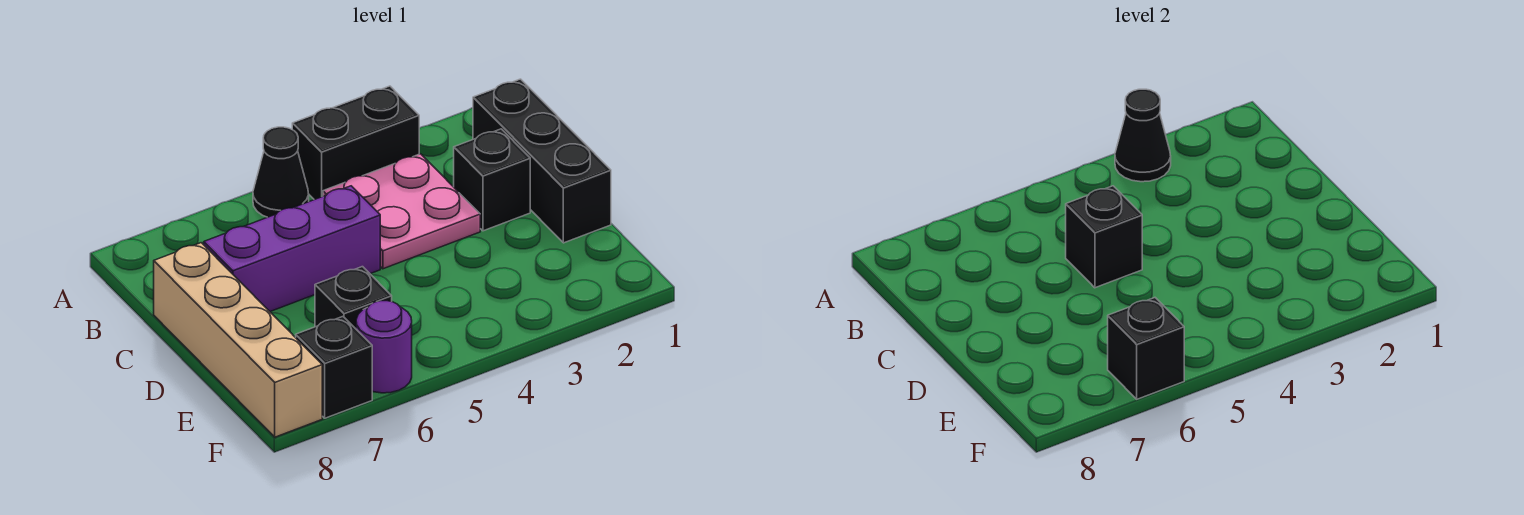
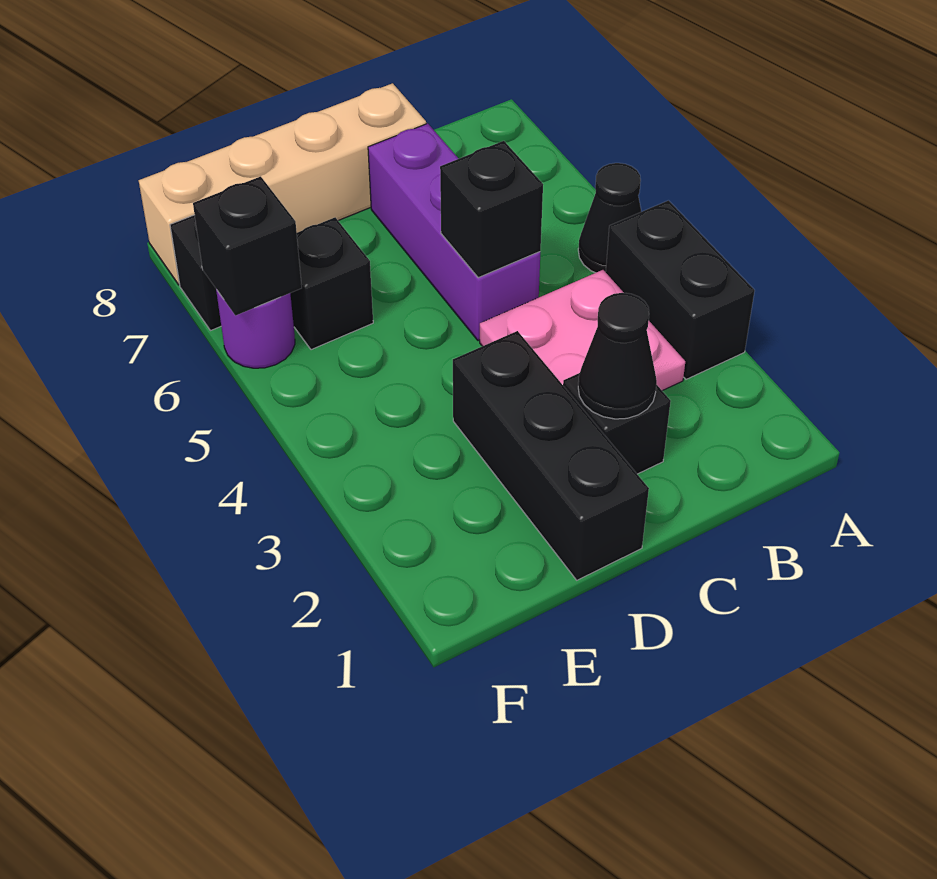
black cone A3 level 2 -> black cone C2 level 2
black brick B1:D1 level 1 -> black brick D1:D3 level 1

